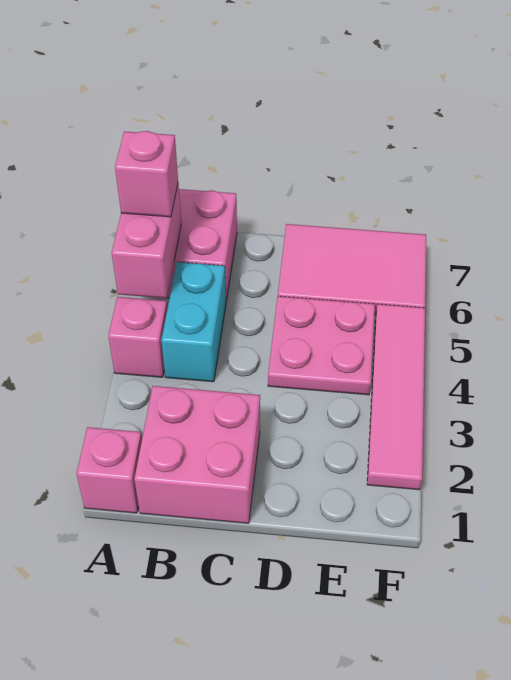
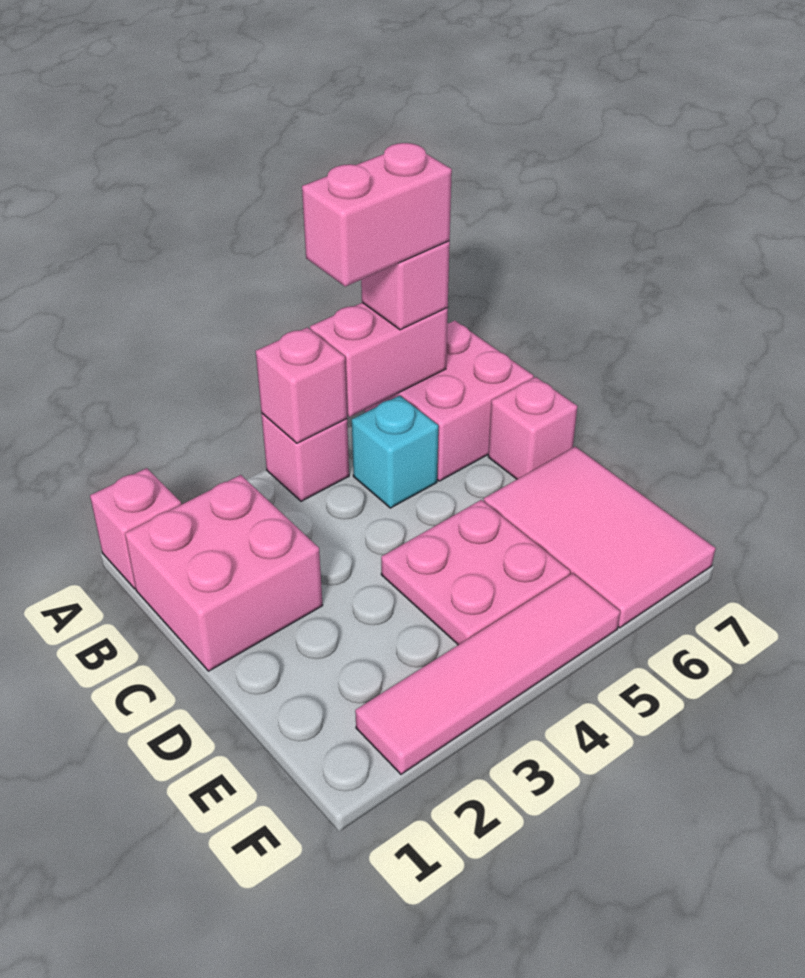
none -> pink brick A4 level 2
none -> pink brick A5:A6 level 4
cyan brick B4:B5 level 1 -> cyan brick B5 level 1
none -> pink brick C7 level 1

